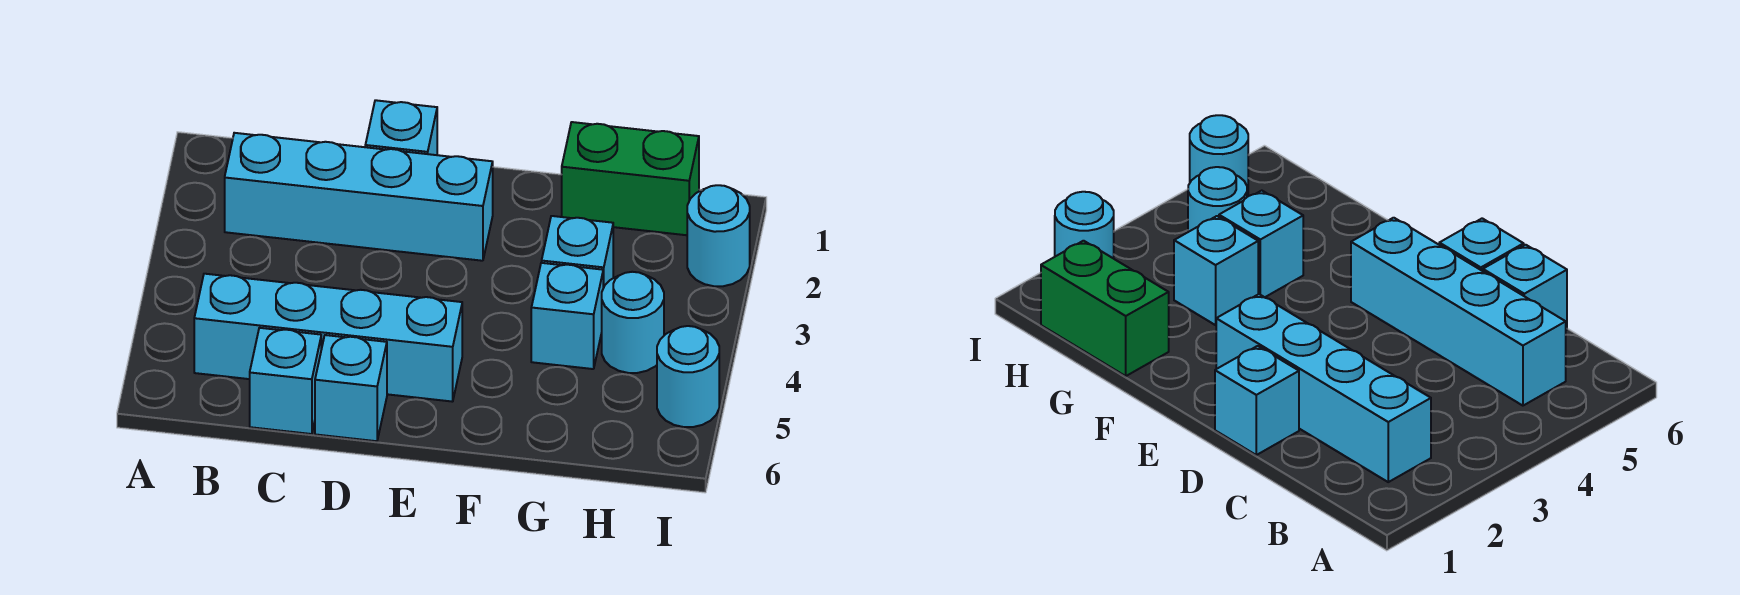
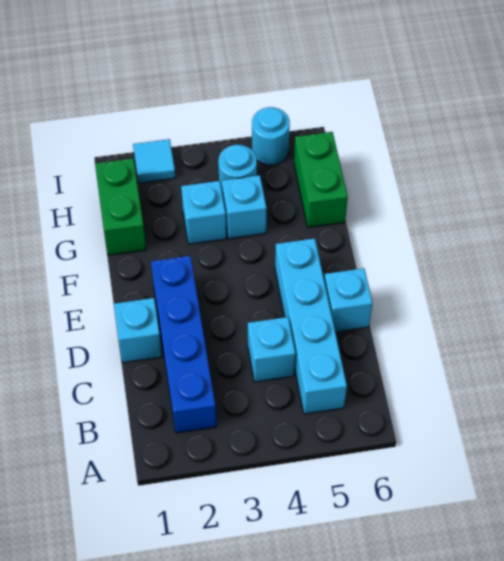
cyan brick B2:E2 level 1 -> blue brick B2:E2 level 1
cyan brick C6 level 1 -> cyan brick C4 level 1
none -> green brick G6:H6 level 1
cyan round brick I2 level 1 -> cyan tile I2 level 1

